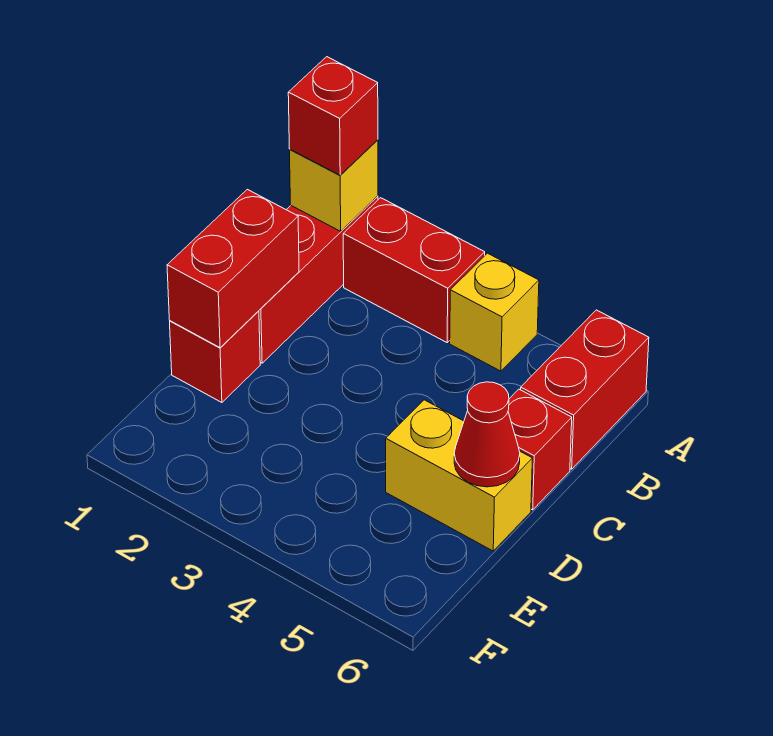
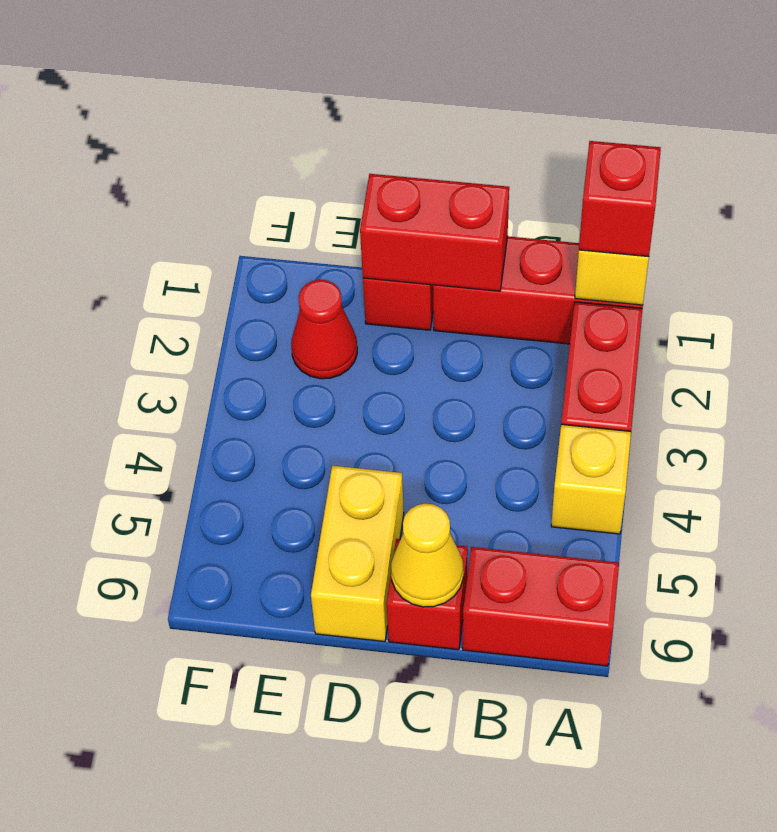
none -> yellow cone C6 level 2
red cone D6 level 2 -> red cone E2 level 1

